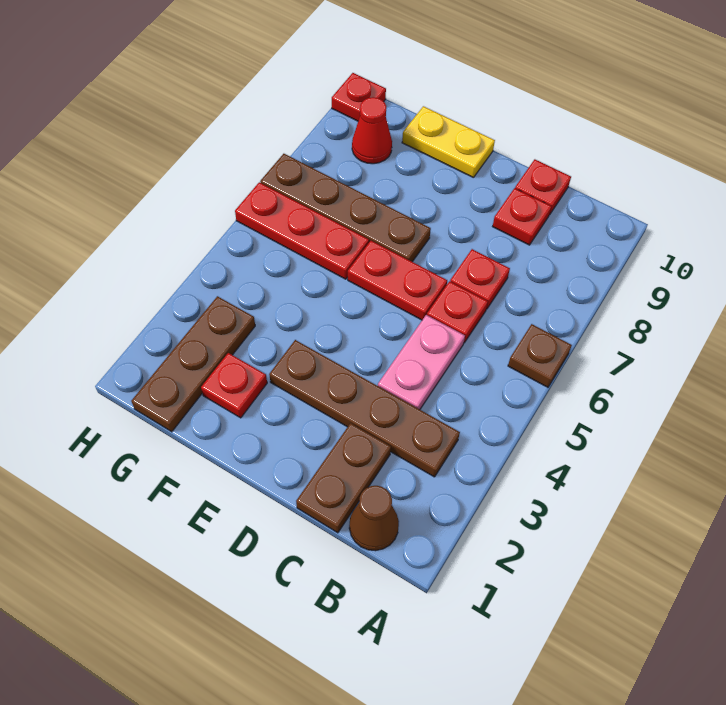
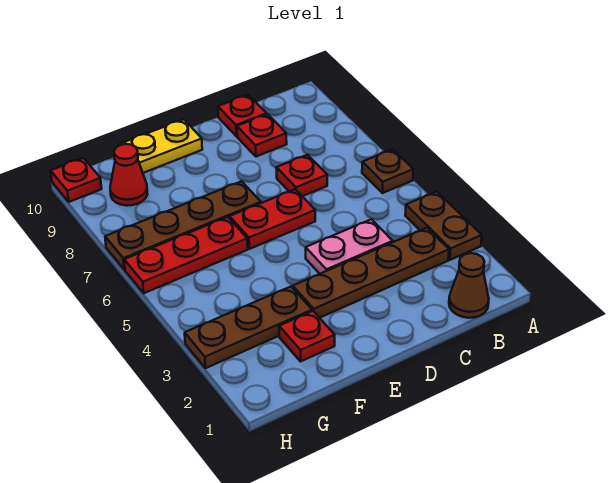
brown plate C1:C2 level 1 -> brown plate A3:A4 level 1
pink plate C4:C5 level 1 -> pink plate C4:D4 level 1
red plate C6 level 1 -> none
brown plate G1:G3 level 1 -> brown plate F3:H3 level 1

